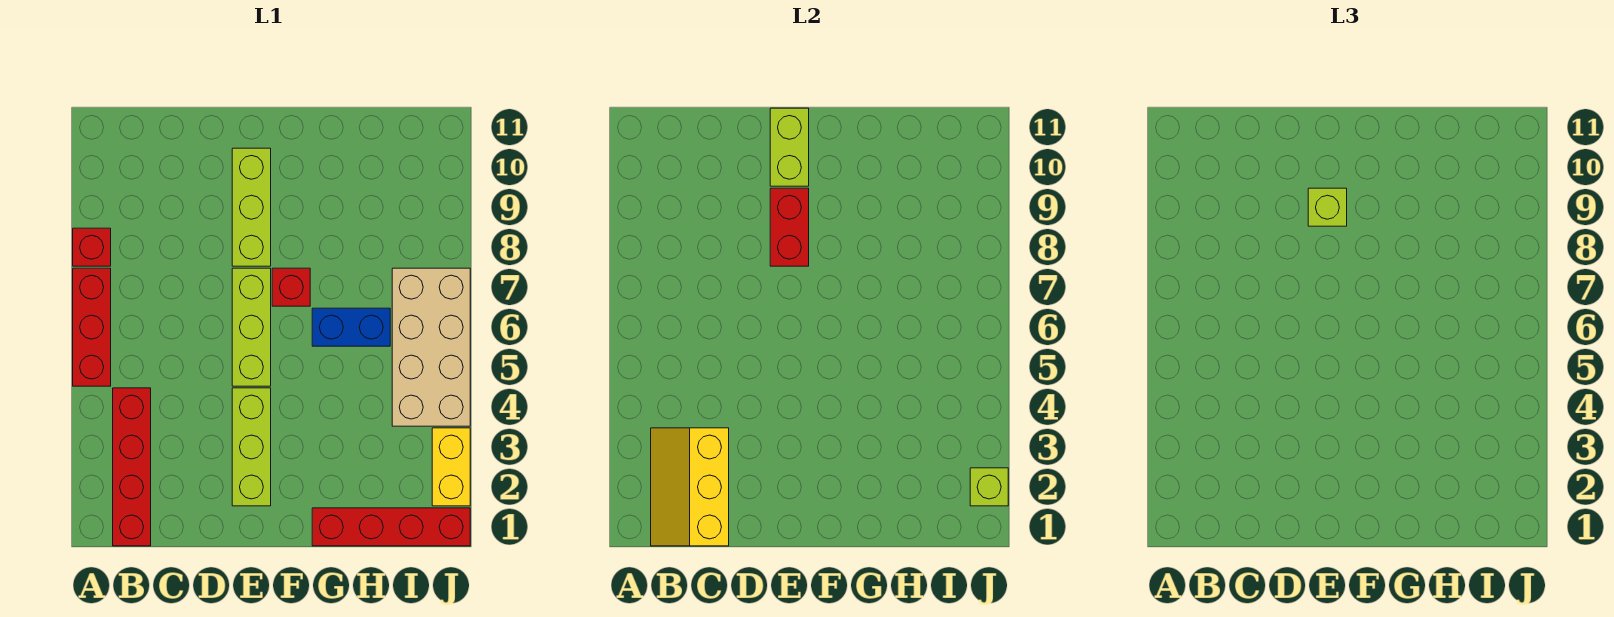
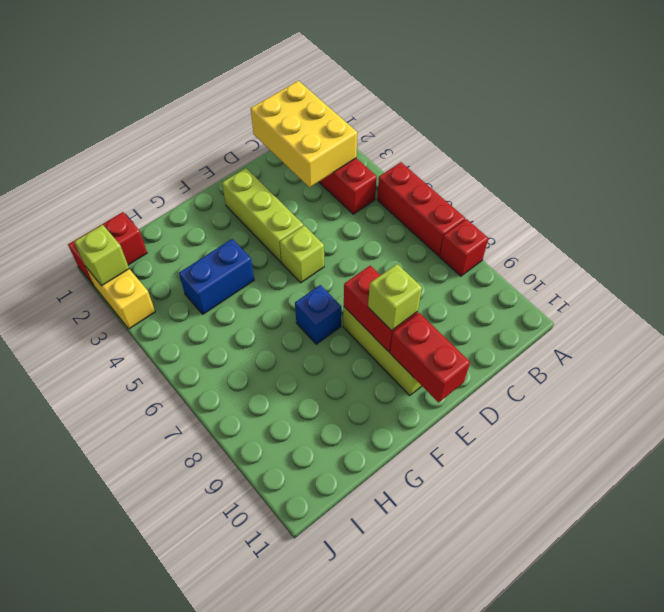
yellow slope B1:C3 level 2 top C -> yellow brick B1:C3 level 2
lime brick E5:E7 level 1 -> lime brick E5 level 1
lime brick E10:E11 level 2 -> red brick E10:E11 level 2
red brick F7 level 1 -> blue brick F7 level 1
red brick G1:J1 level 1 -> red brick I1:J1 level 1
blue brick G6:H6 level 1 -> blue brick G4:H4 level 1
tan brick I4:J7 level 1 -> none

